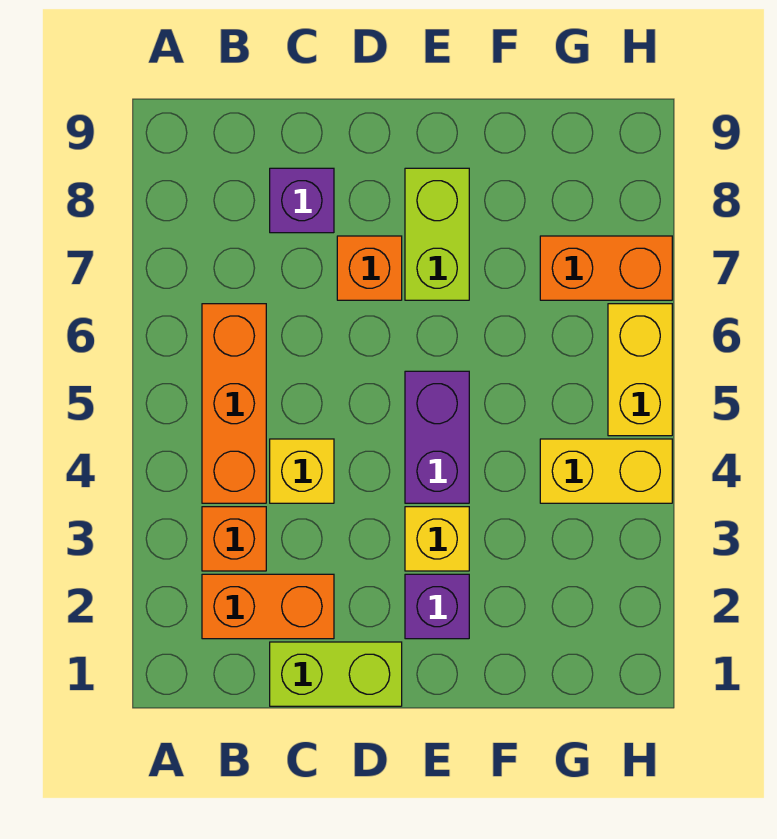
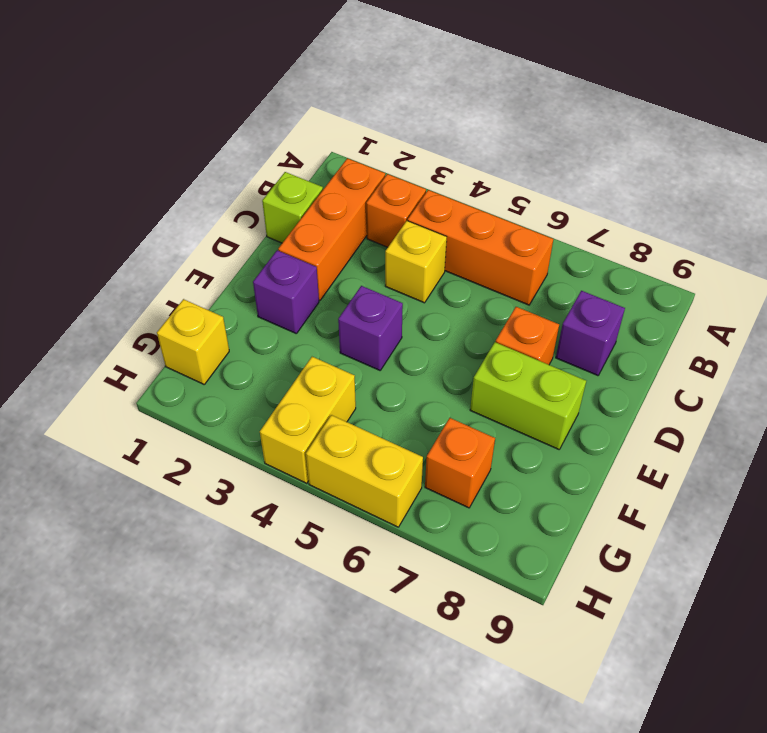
orange brick B2:C2 level 1 -> orange brick B2:D2 level 1
lime brick C1:D1 level 1 -> lime brick C1 level 1
yellow brick E3 level 1 -> yellow brick G1 level 1
purple brick E4:E5 level 1 -> purple brick E4 level 1
orange brick G7:H7 level 1 -> orange brick G7 level 1

